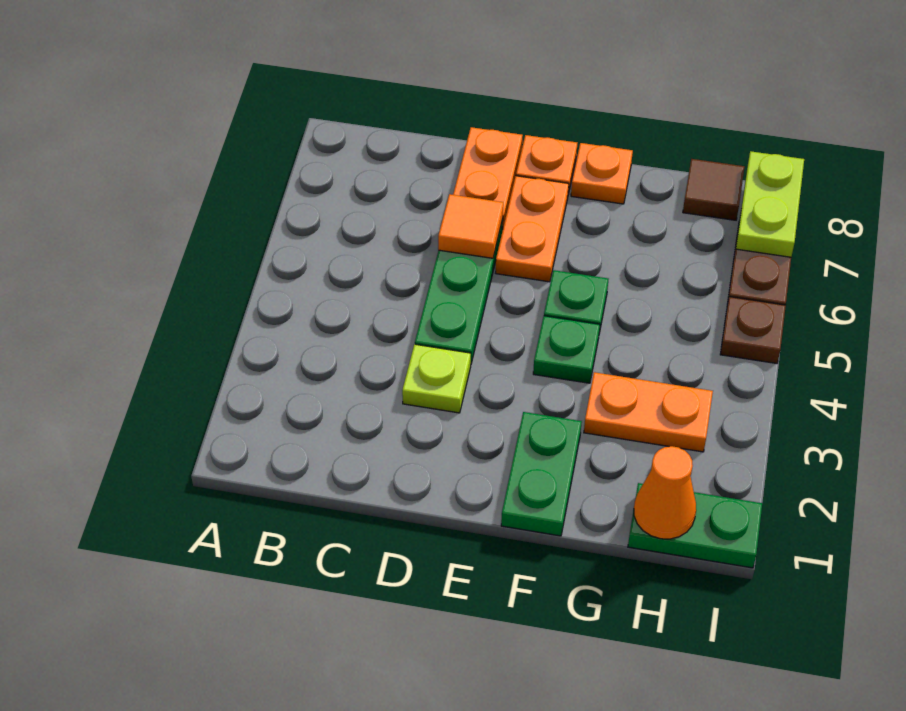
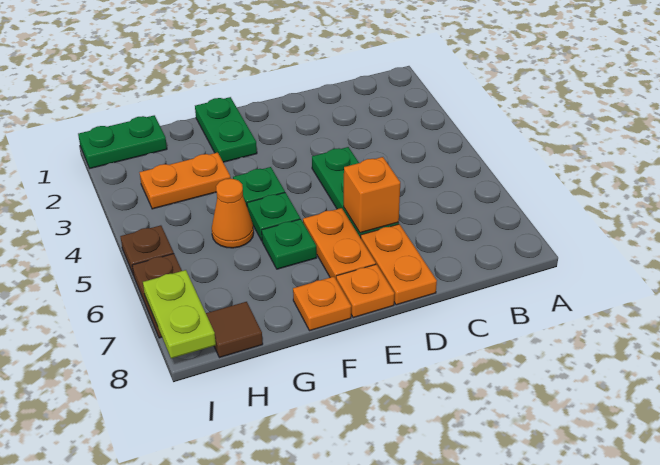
lime plate D3 level 1 -> none
orange tile D6 level 2 -> orange brick D6 level 2
none -> green plate F6 level 1
orange cone H1 level 2 -> orange cone G5 level 1

